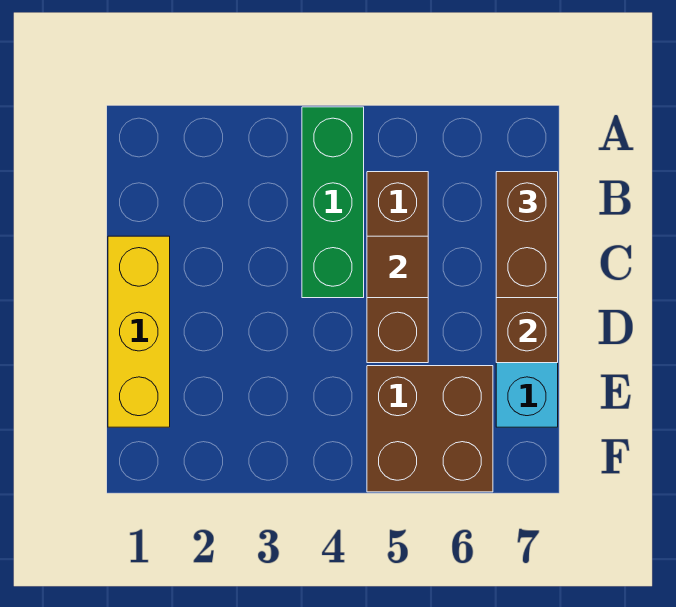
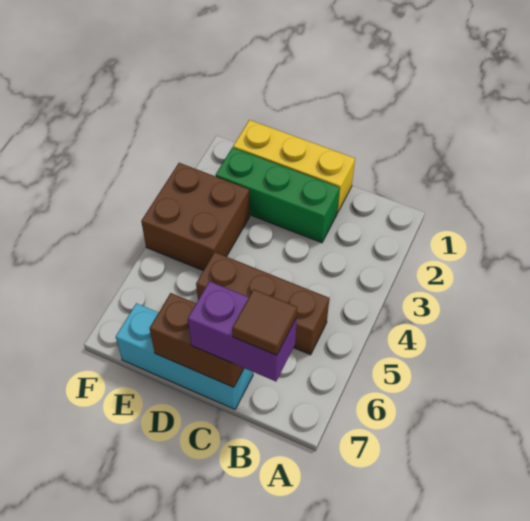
green brick A4:C4 level 1 -> green brick C2:E2 level 1
brown brick B7:C7 level 3 -> purple brick B7:C7 level 3
brown tile C5 level 2 -> brown tile B7 level 4
brown brick E5:F6 level 1 -> brown brick E3:F4 level 1

